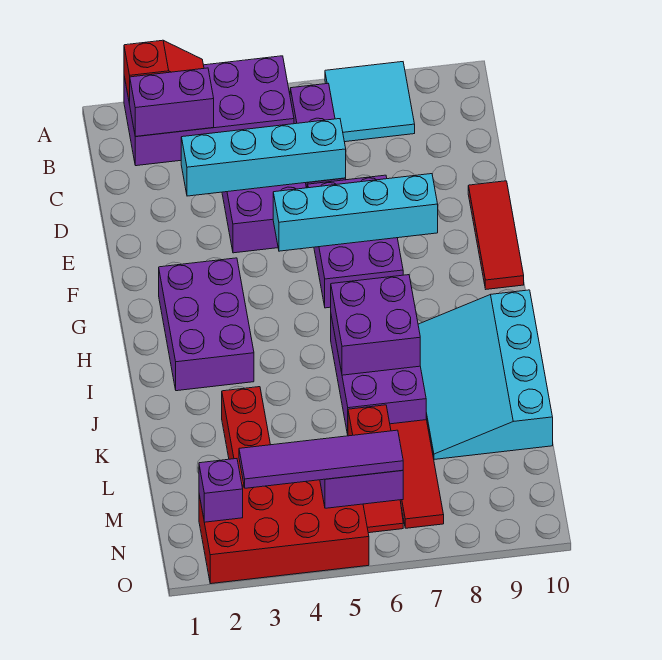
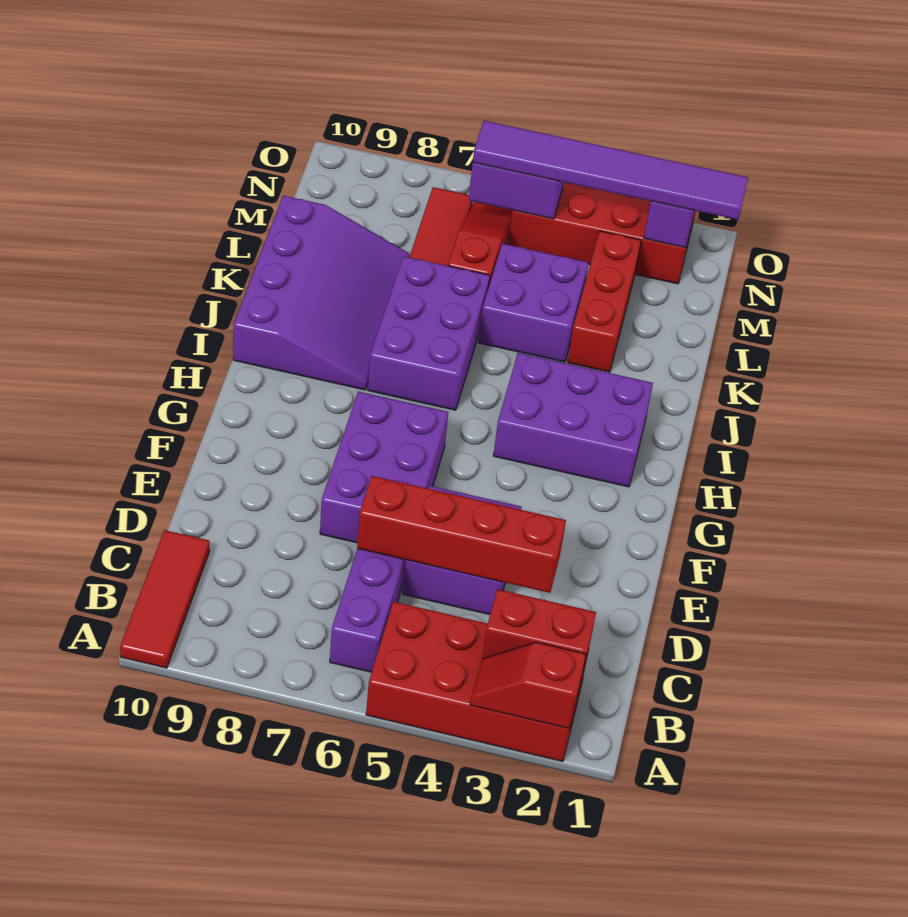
purple brick A2:B5 level 1 -> red brick A2:B5 level 1
cyan tile A7:B8 level 1 -> none
purple brick B2:B3 level 2 -> red brick B2:B3 level 2
cyan brick D3:D6 level 2 -> red brick D3:D6 level 2
red tile E10:G10 level 1 -> red tile A10:C10 level 1
cyan brick F5:F8 level 2 -> none
purple brick G2:I3 level 1 -> purple brick H2:I4 level 1
purple brick I6:J7 level 2 -> purple brick K4:L5 level 1
cyan slope I8:L10 level 1 top 10 -> purple slope I8:L10 level 1 top 10
purple tile N3:N6 level 3 -> purple tile N1:N6 level 3

